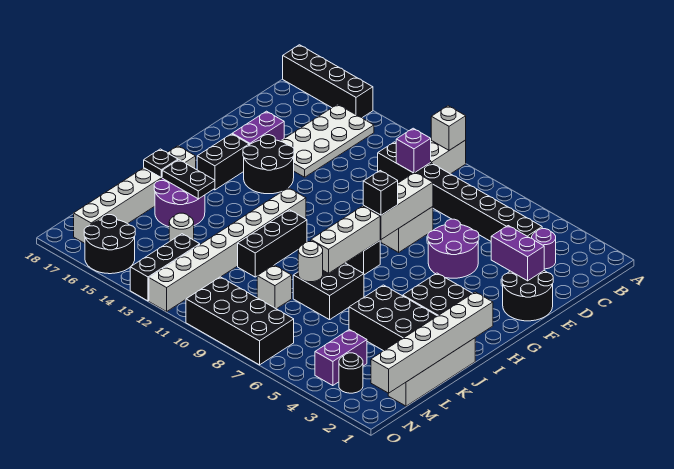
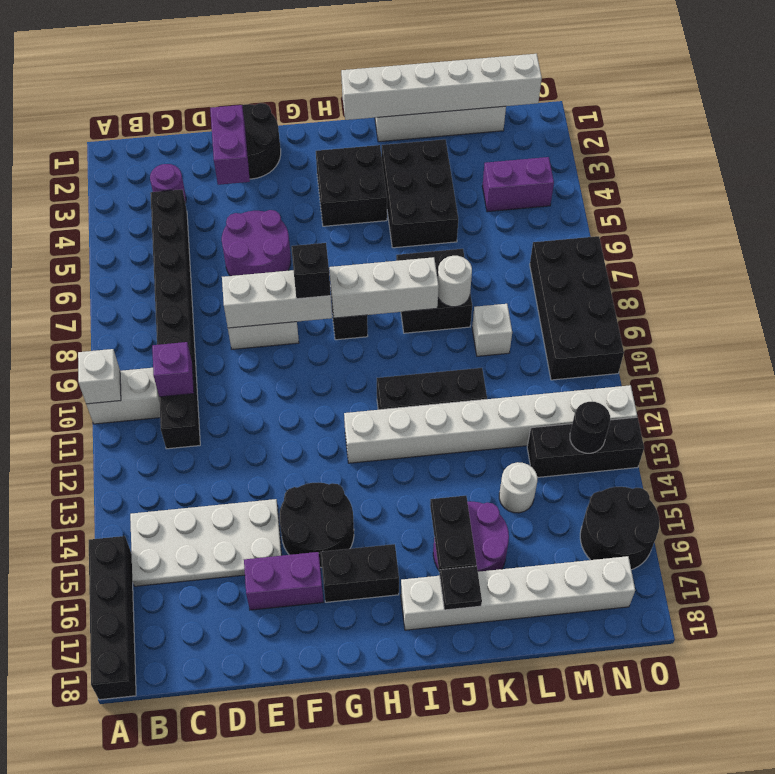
black round brick N3 level 1 -> black round brick N13 level 2

